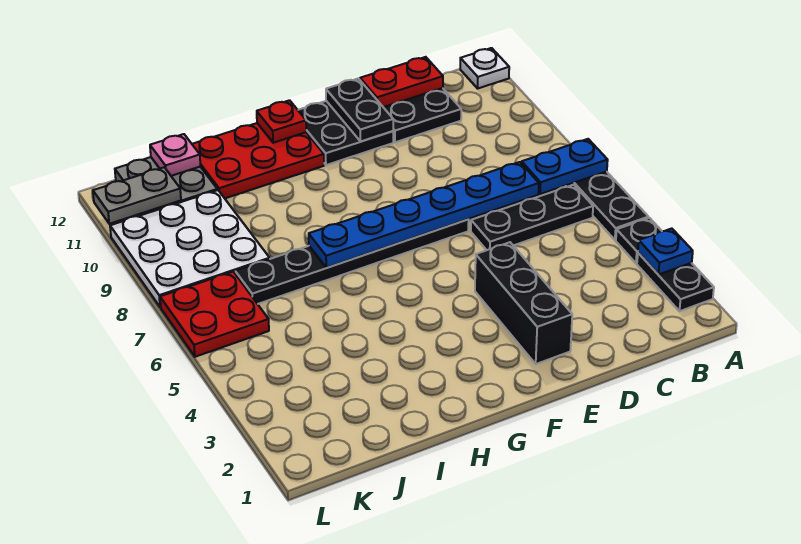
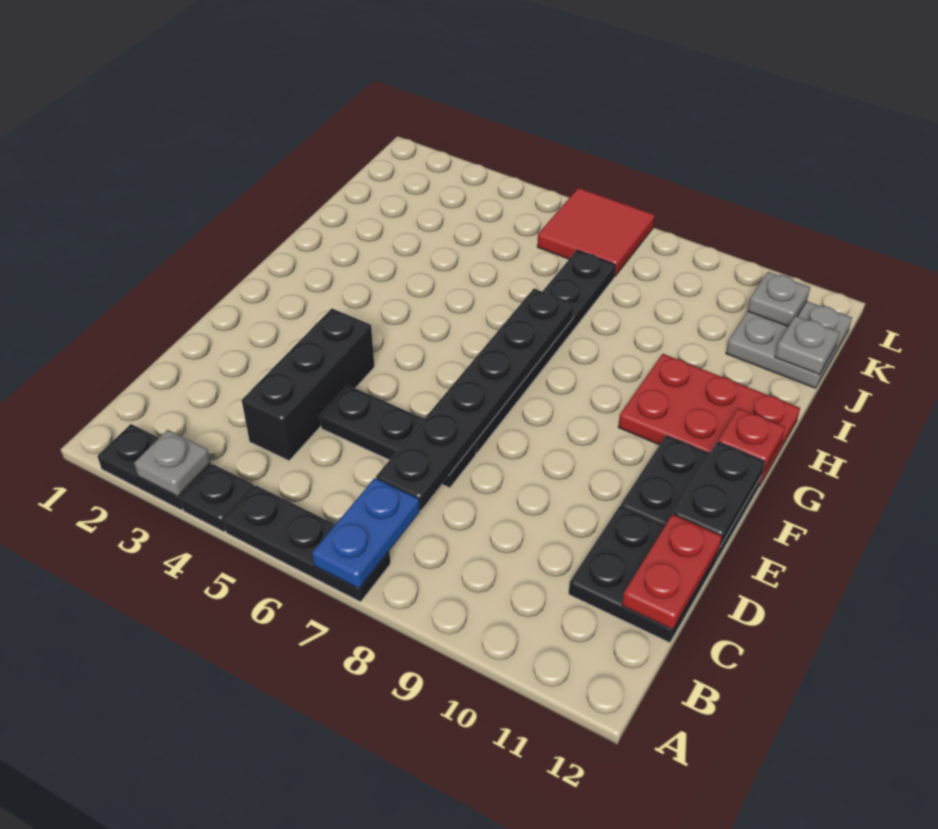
blue plate A3 level 2 -> grey plate A3 level 2
white plate A12 level 1 -> none
black plate B6:D6 level 1 -> black plate D5:D7 level 1
blue plate C7:H7 level 2 -> black plate C7:H7 level 2
black brick E2:E4 level 1 -> black brick C4:E4 level 1
black plate E11:E12 level 2 -> black plate E12:F12 level 2
red plate G11:I12 level 1 -> red plate G10:H12 level 1
white plate J8:L10 level 1 -> none
pink plate J12 level 2 -> grey plate J12 level 2
red plate K6:L7 level 1 -> red tile K6:L7 level 1
grey plate K11:L11 level 2 -> grey plate K11 level 2

